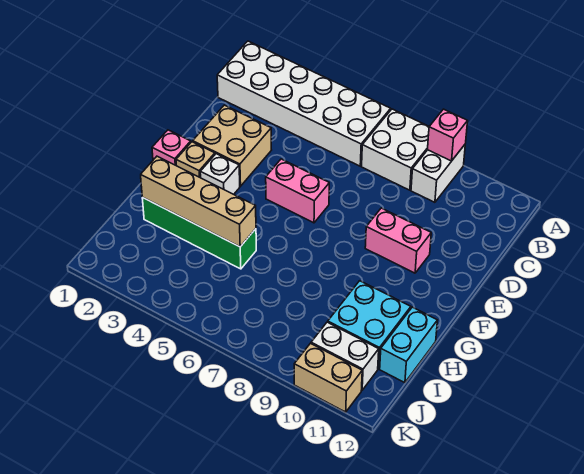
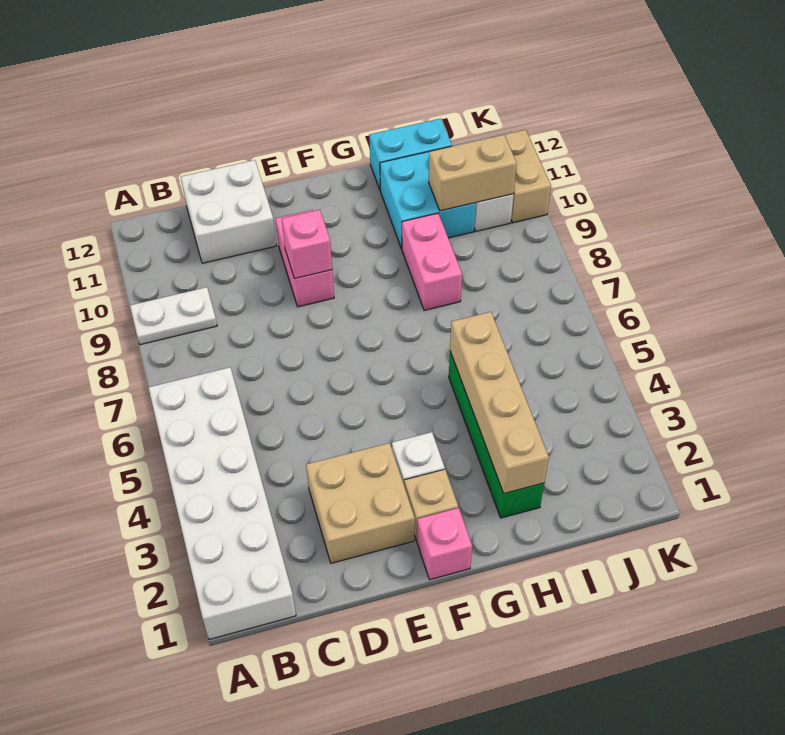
white brick A7:B8 level 1 -> white brick C11:D12 level 1
white brick A9:B9 level 1 -> white plate A9:B9 level 1
pink brick A9 level 2 -> pink brick E9 level 2
pink brick E5:E6 level 1 -> pink brick H8:H9 level 1
none -> tan brick I10:J10 level 2

